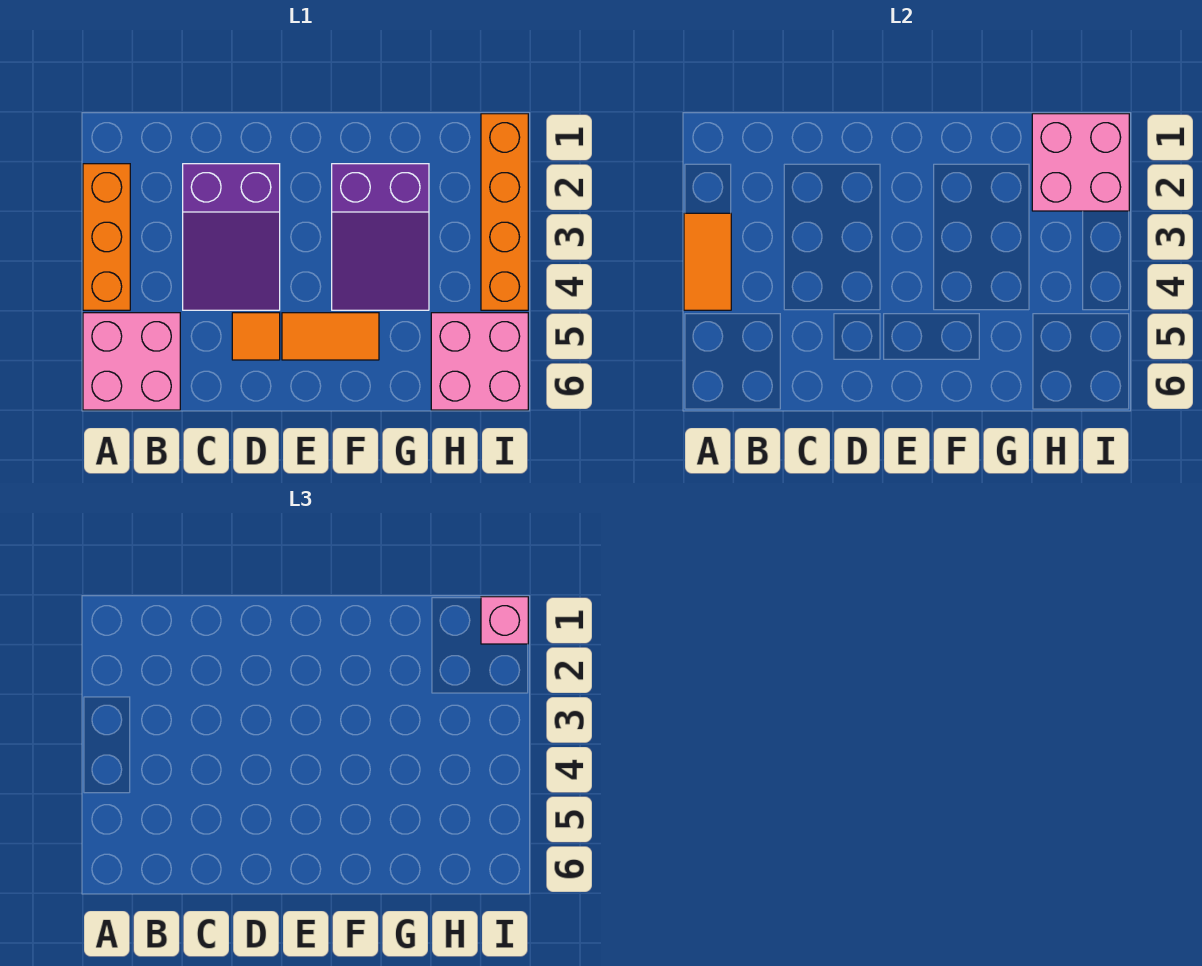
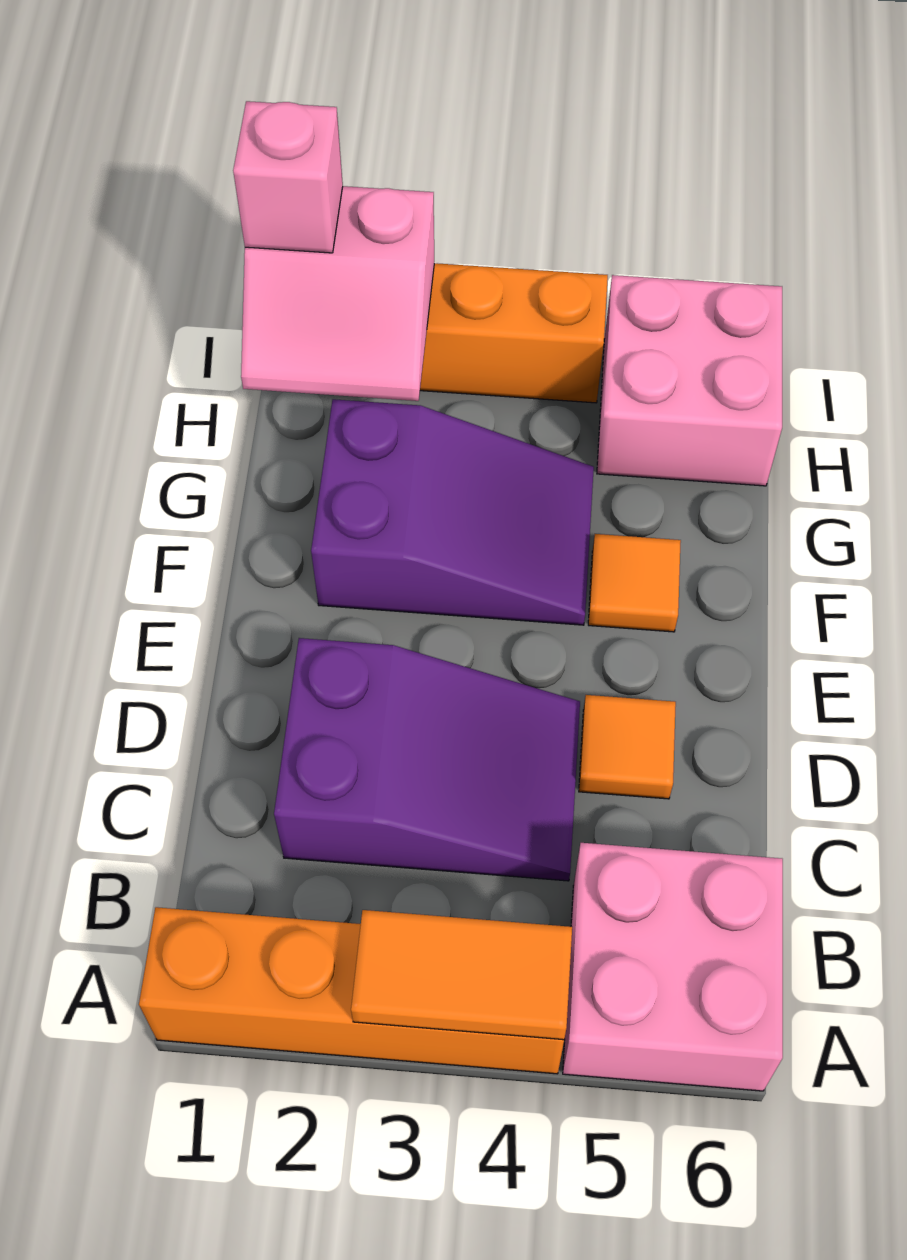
orange brick A2:A4 level 1 -> orange brick A1:A4 level 1
orange tile E5:F5 level 1 -> orange tile F5 level 1
pink brick H1:I2 level 2 -> pink slope H1:I2 level 2 top I

